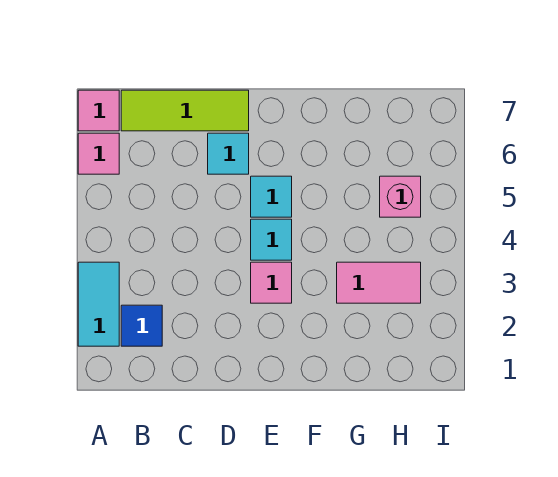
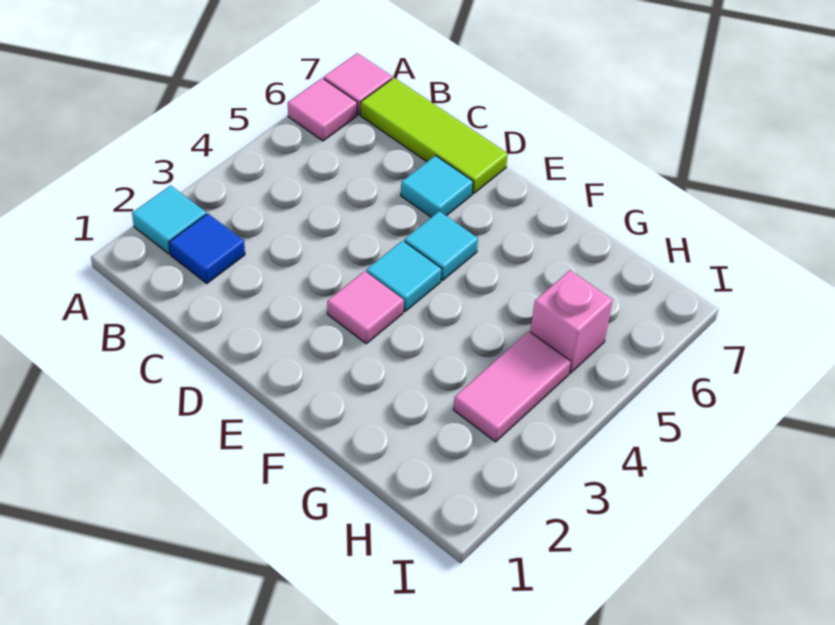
cyan tile A2:A3 level 1 -> cyan tile A2 level 1
pink tile G3:H3 level 1 -> pink tile H3:H4 level 1

